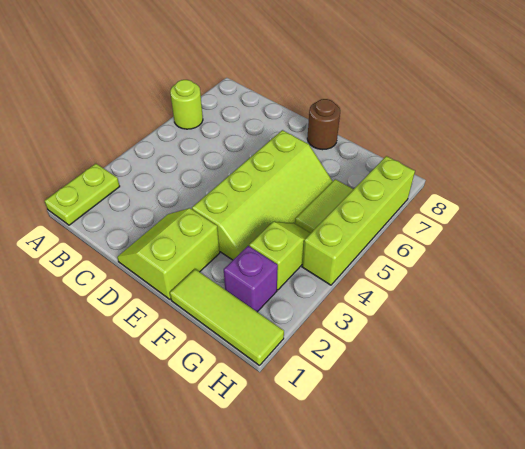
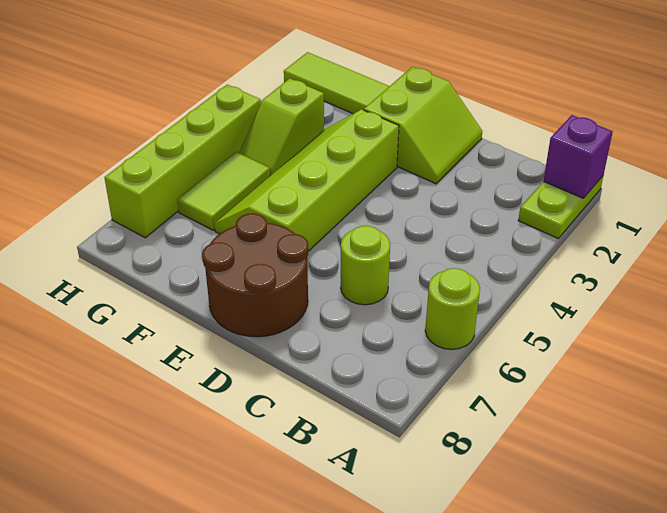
none -> lime round brick C6 level 1
brown round brick E8 level 1 -> brown round brick D7:E8 level 1
purple brick G2 level 1 -> purple brick A1 level 2

